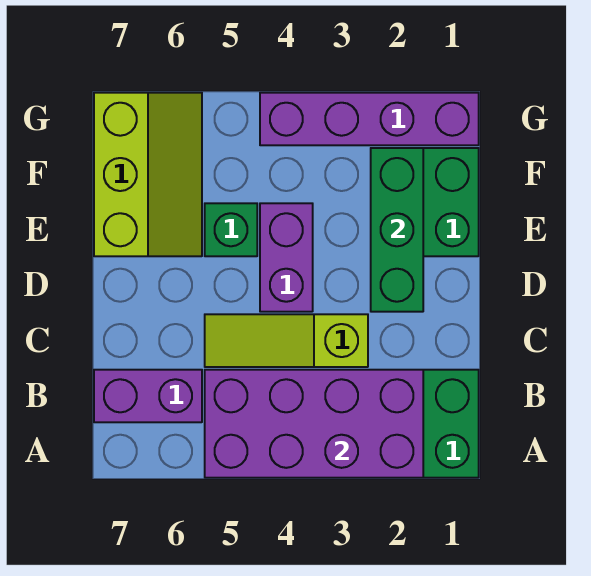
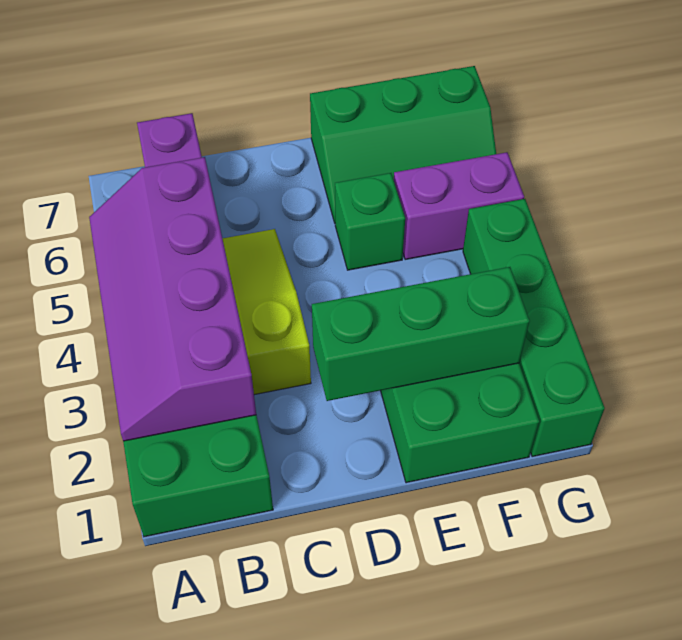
purple brick A2:B5 level 2 -> purple slope A2:B5 level 2 top B
purple brick D4:E4 level 1 -> purple brick F5:G5 level 1
lime slope E6:G7 level 1 top 7 -> green slope E6:G7 level 1 top 7
purple brick G1:G4 level 1 -> green brick G1:G4 level 1

